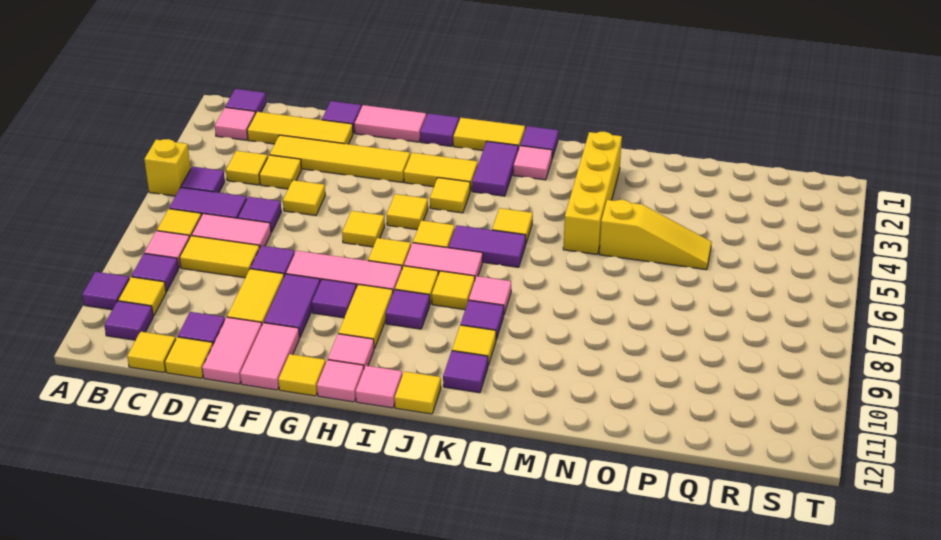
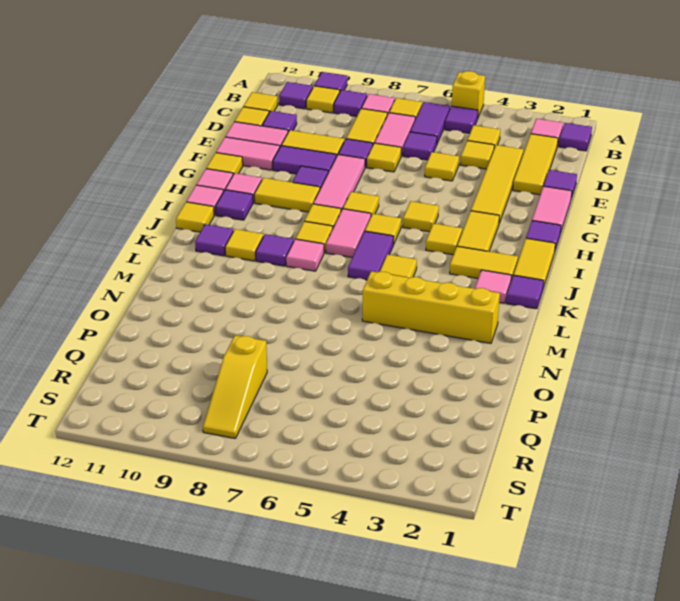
yellow tile G6 level 1 -> yellow tile E7 level 1
purple tile I9 level 1 -> purple tile I11 level 1
purple tile J2:J3 level 1 -> yellow tile J2:J3 level 1
yellow slope N5:P5 level 1 top N -> yellow slope Q8:S8 level 1 top Q

